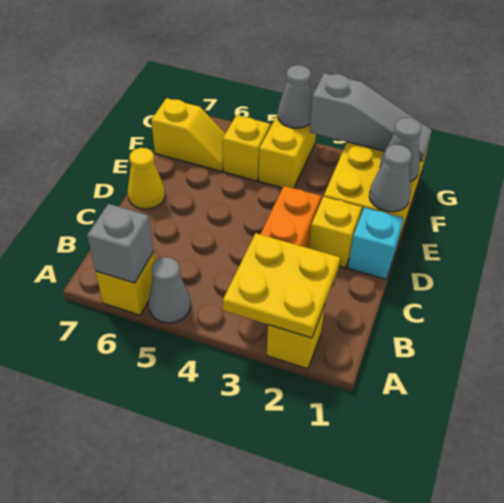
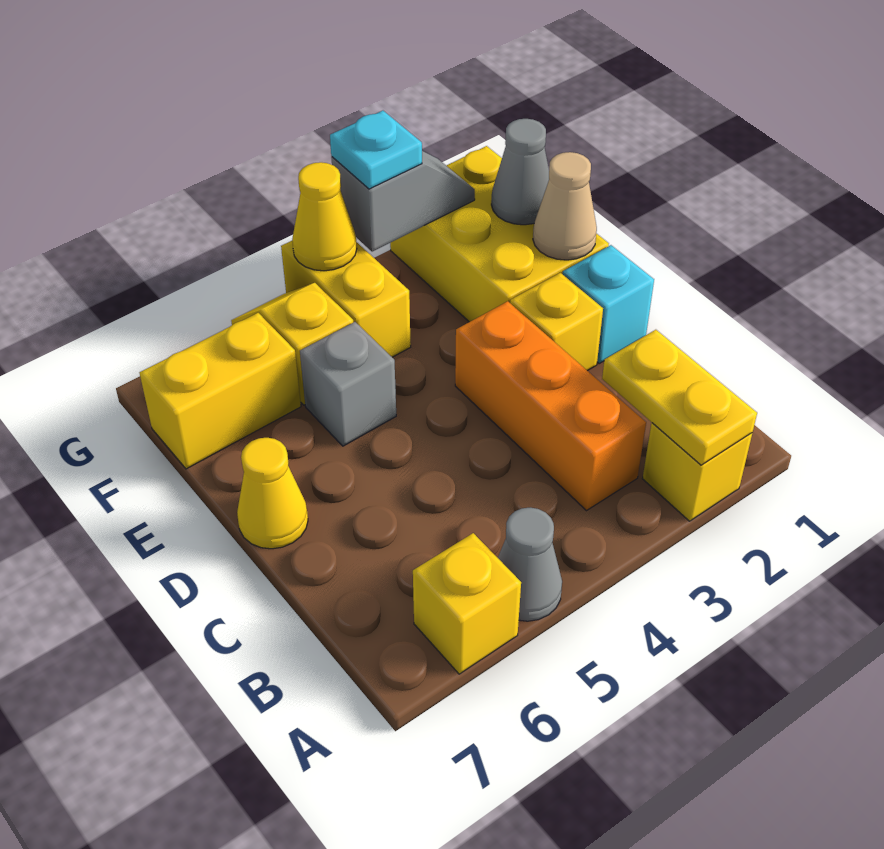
yellow plate A2:B3 level 2 -> yellow plate A2:B2 level 2
grey brick A6 level 2 -> grey brick E5 level 1
grey cone E1 level 2 -> tan cone E1 level 2
yellow slope F6:F7 level 1 top 7 -> yellow brick F6:F7 level 1
grey slope G1:G3 level 2 top 3 -> grey slope G2:G3 level 2 top 3
none -> cyan plate G3 level 3
grey cone G4 level 2 -> yellow cone G4 level 2

